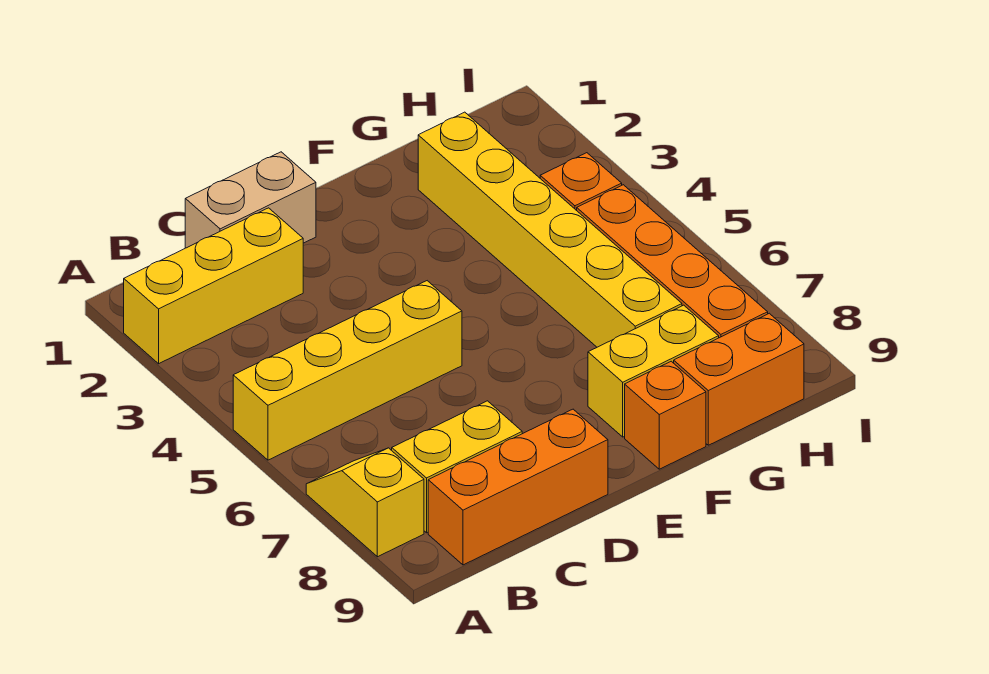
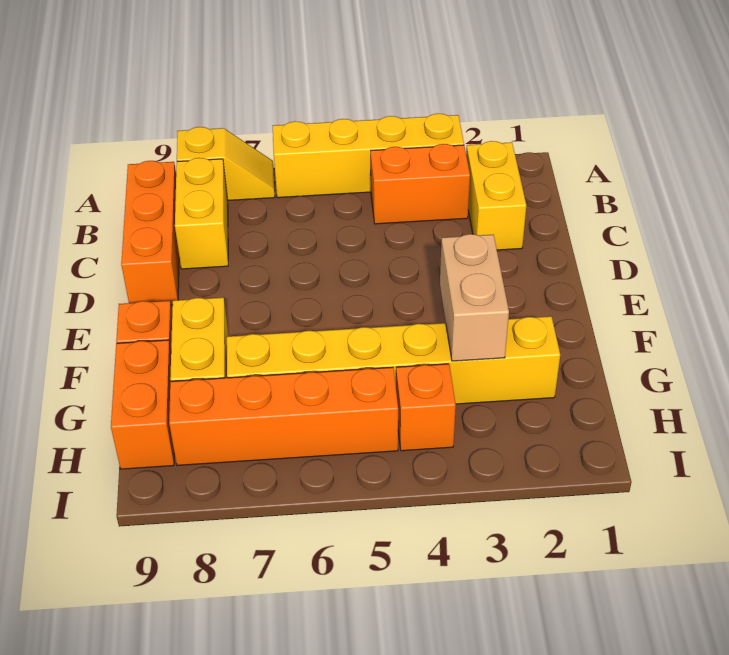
yellow brick A2:C2 level 1 -> yellow brick B2:C2 level 1
yellow brick A5:D5 level 1 -> yellow brick A3:A6 level 1
none -> orange brick B3:B4 level 1
tan brick C1:D1 level 1 -> tan brick F3:G3 level 2

